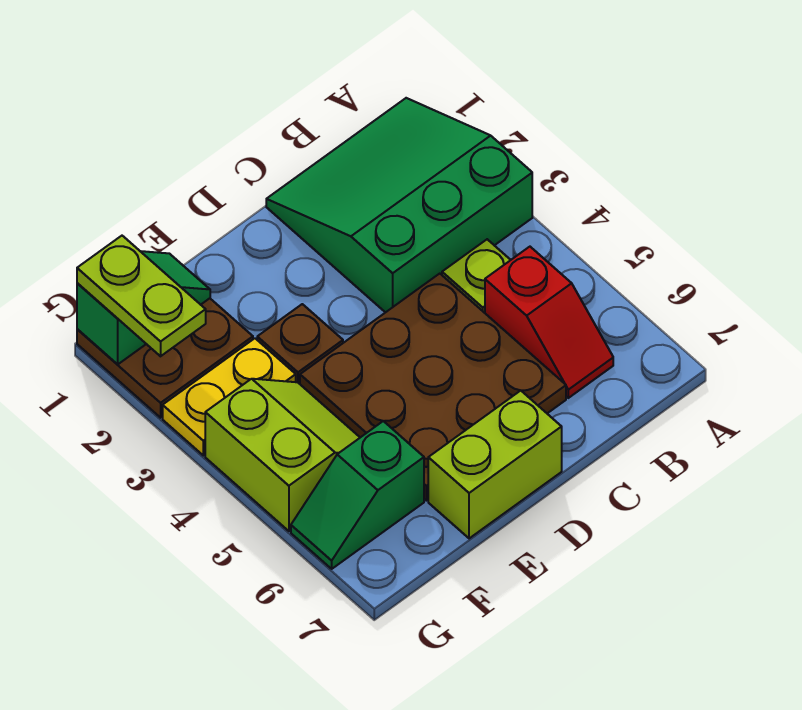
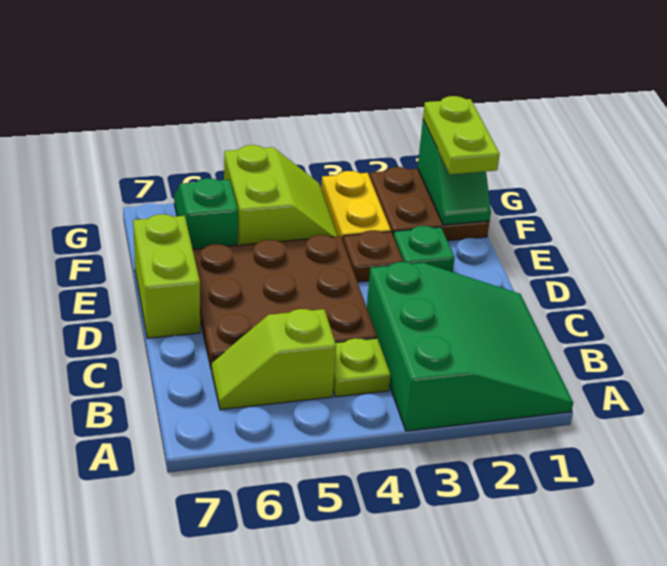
red slope B5:B6 level 1 top 5 -> lime slope B5:B6 level 1 top 5
none -> green plate E2 level 1
lime slope F4:G5 level 1 top G -> lime slope F4:G5 level 1 top 5
lime plate G1:G2 level 3 -> lime plate F1:G1 level 3

